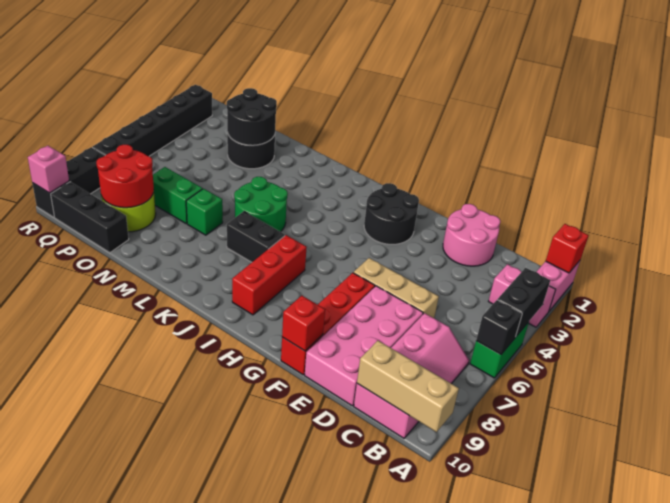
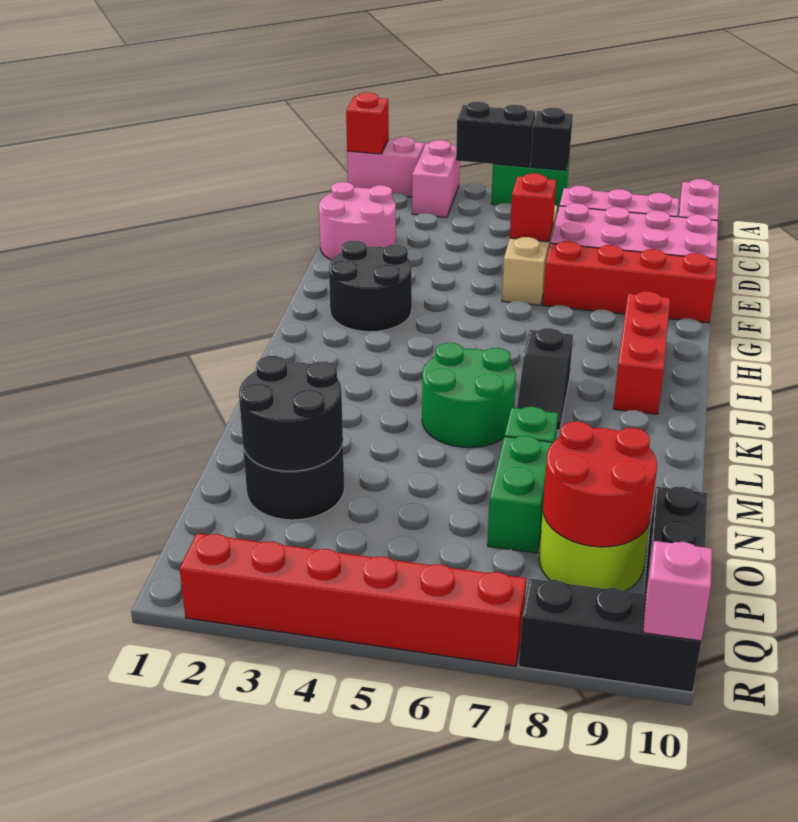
tan brick A10:C10 level 2 -> none
red brick F10 level 2 -> red brick E6 level 2
red brick I7:I9 level 1 -> red brick H9:J9 level 1
black brick J7:K7 level 1 -> black slope J7:K7 level 1 top J
black brick R2:R7 level 1 -> red brick R2:R7 level 1

